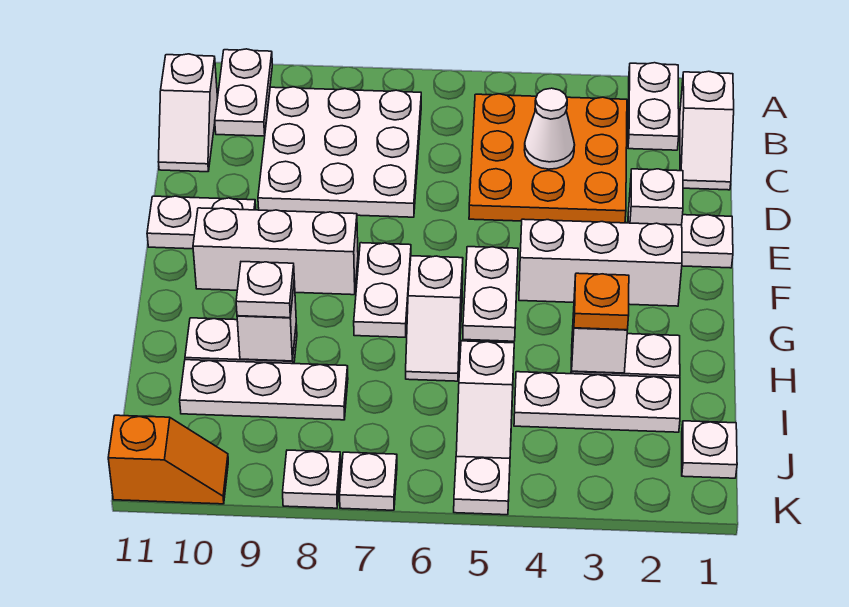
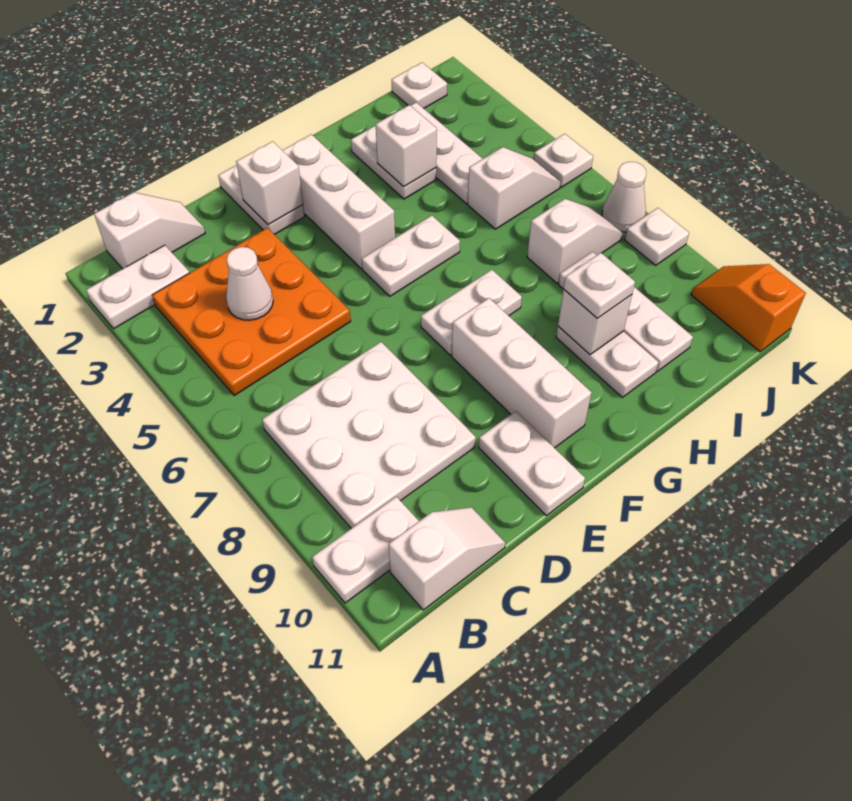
white slope G6:H6 level 1 top G -> white slope I7:J7 level 1 top I
orange plate H3 level 3 -> none
white plate K7 level 1 -> white cone K7 level 1

